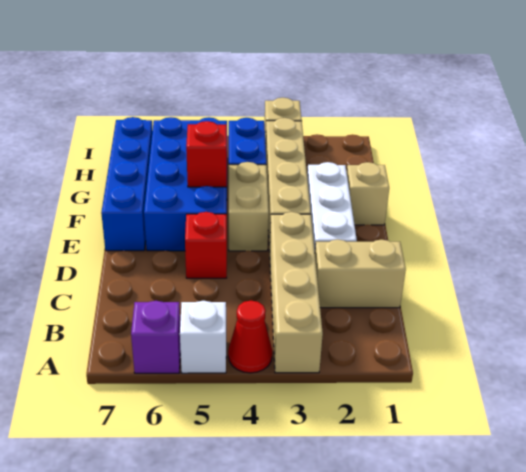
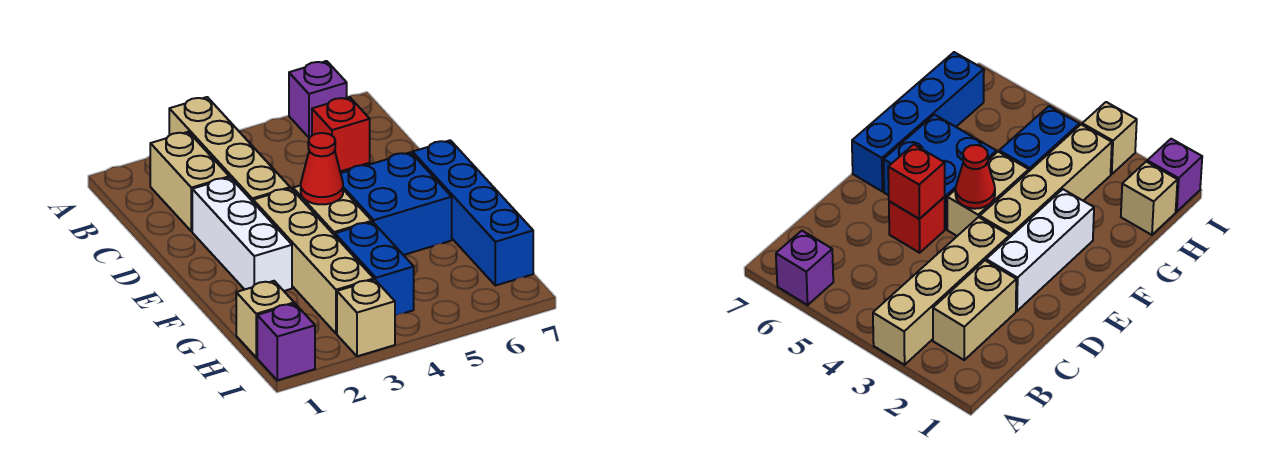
red cone A4 level 1 -> red cone E4 level 2
white brick A5 level 1 -> none
tan brick C1:C2 level 1 -> tan brick B2:C2 level 1
blue brick E5:H6 level 1 -> blue brick E5:F6 level 1
tan brick F1 level 1 -> tan brick H1 level 1
red brick F5 level 2 -> red brick D5 level 2
none -> purple brick I1 level 1

